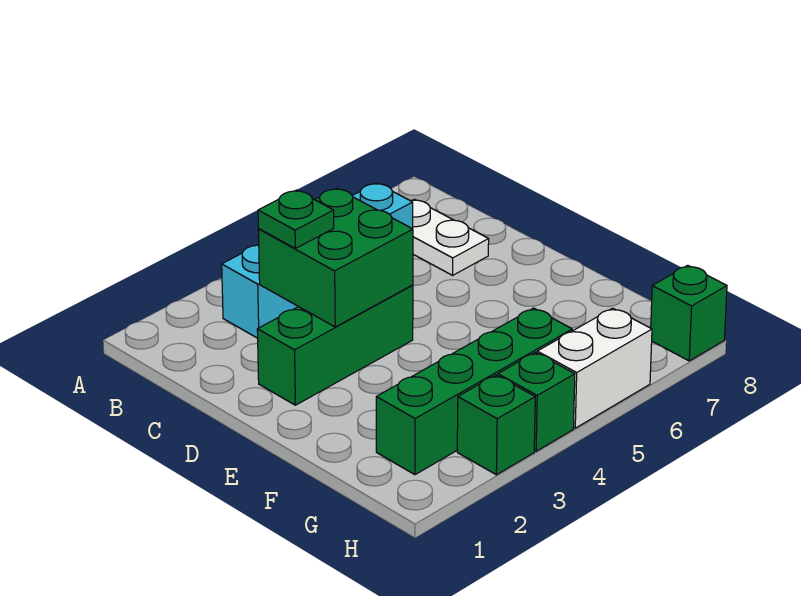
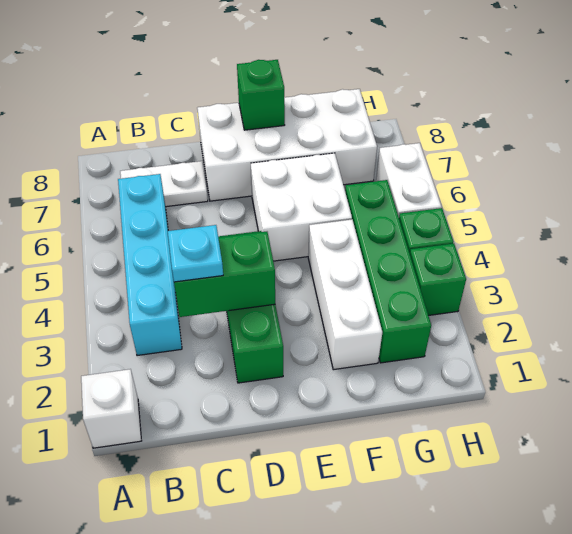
none -> white brick A1 level 1
green brick C3:D4 level 2 -> green brick C3:D3 level 2
green plate C3 level 3 -> cyan plate C3 level 3
none -> white brick D7:G8 level 1
none -> white brick E5:F6 level 1
none -> white brick F2:F4 level 1
green brick H8 level 1 -> green brick E8 level 2

